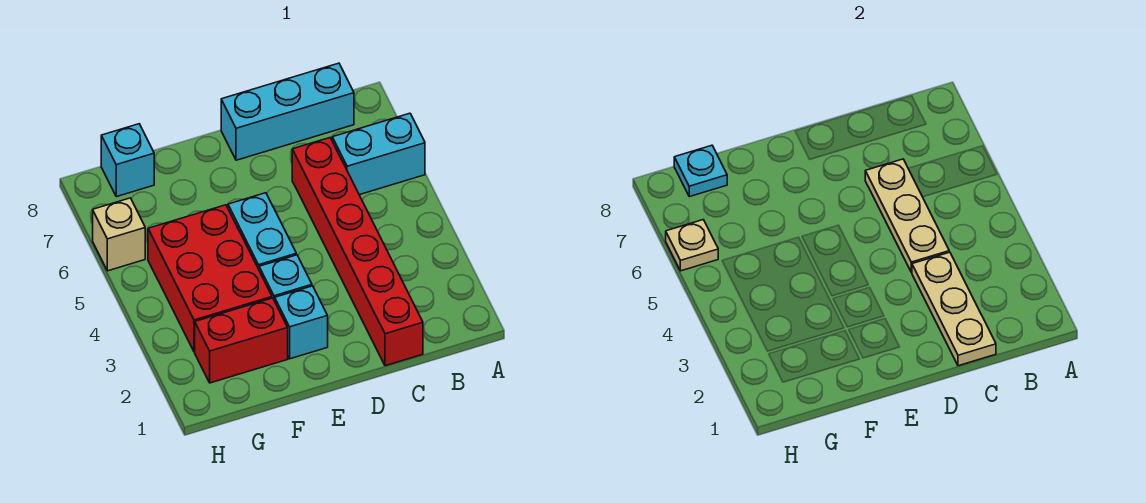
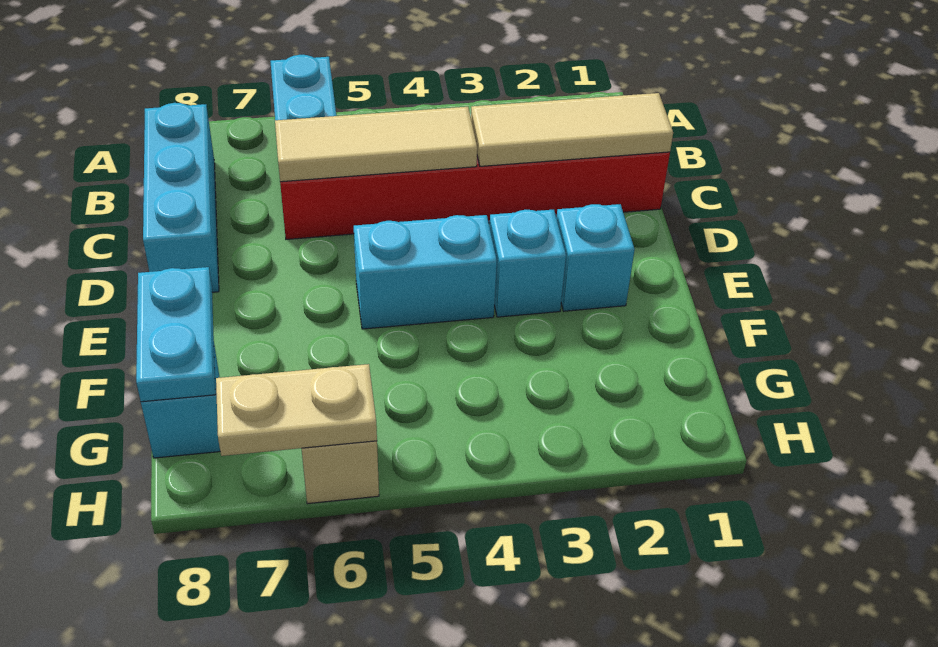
tan plate C1:C3 level 2 -> tan tile C1:C3 level 2
tan plate C4:C6 level 2 -> tan tile C4:C6 level 2
red brick F2:G2 level 1 -> none
red brick F3:G5 level 1 -> none
cyan plate G8 level 2 -> cyan plate F8:G8 level 2
tan plate H6 level 2 -> tan plate H6:H7 level 2

